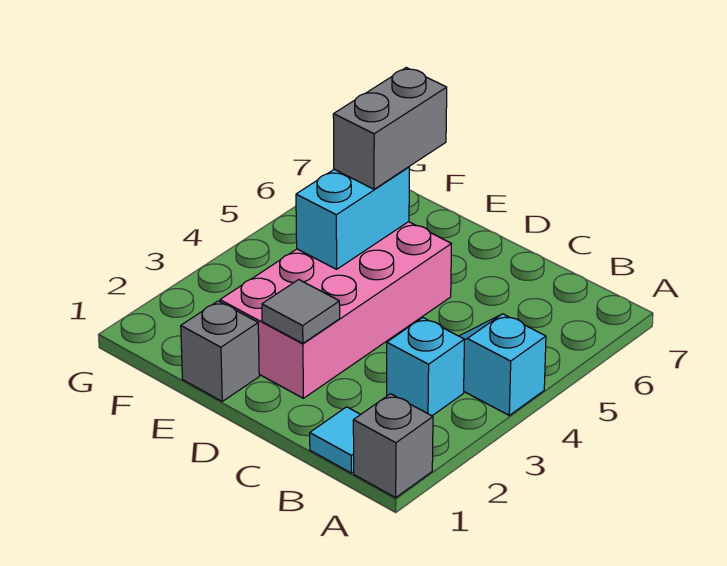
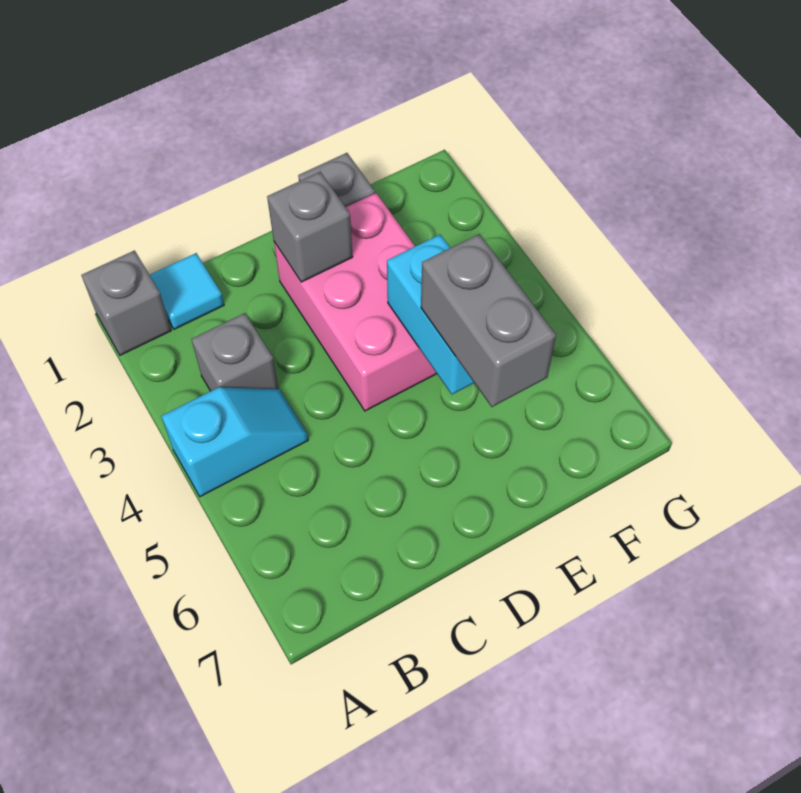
cyan brick B3 level 1 -> grey brick B3 level 1
pink brick D2:E5 level 1 -> pink brick D2:E4 level 1
grey tile D2 level 2 -> grey brick D2 level 2

